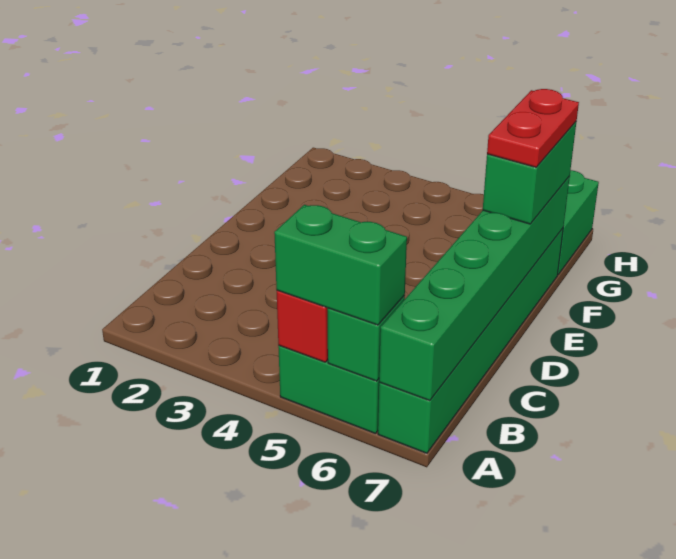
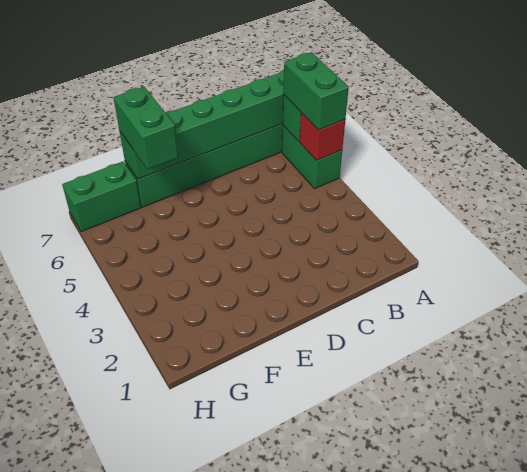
green brick E7:F7 level 3 -> green brick F6:F7 level 3
red plate E7:F7 level 4 -> none

